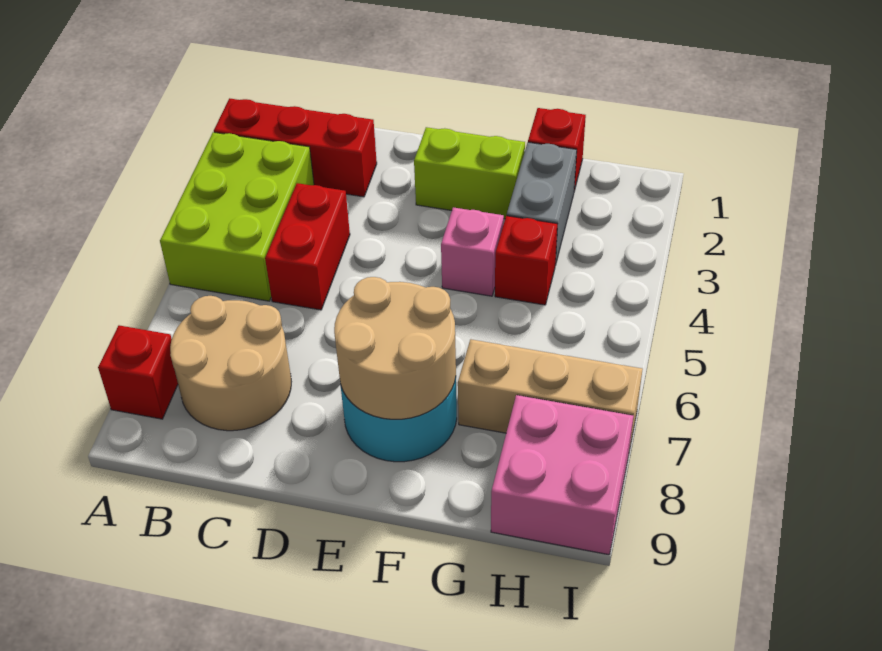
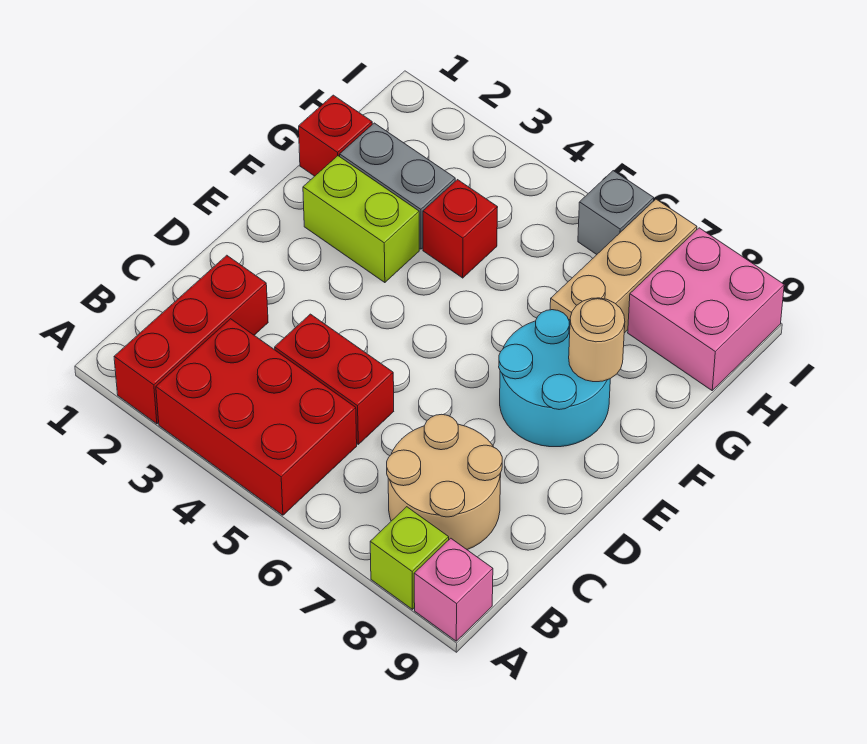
lime brick A3:B5 level 1 -> red brick A3:B5 level 1
red brick A8 level 1 -> lime brick A8 level 1
lime brick E2:F2 level 1 -> lime brick F2:F3 level 1
tan round brick E7:F8 level 2 -> tan round brick F8 level 2
pink brick F4 level 1 -> pink brick A9 level 1
none -> grey brick I6 level 1

